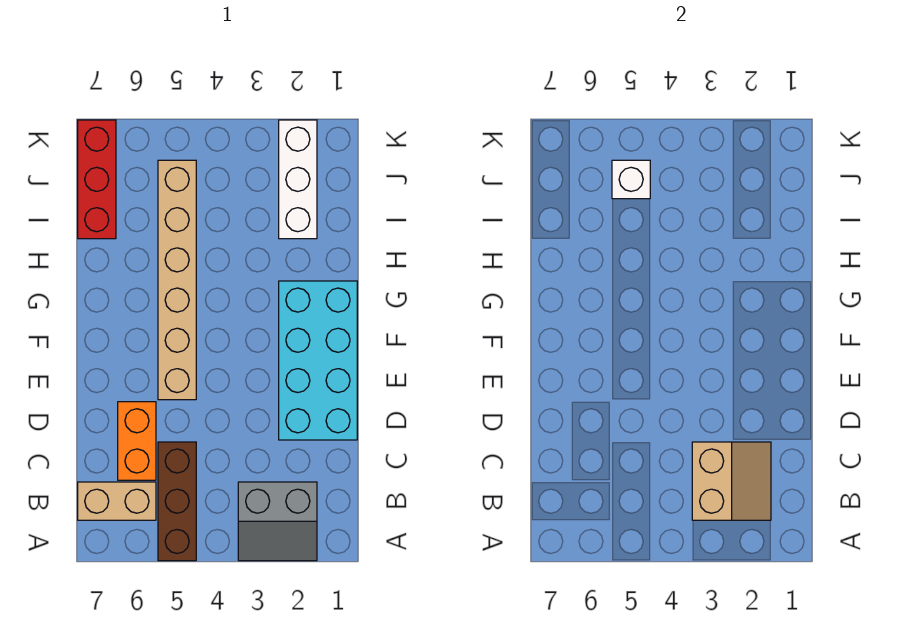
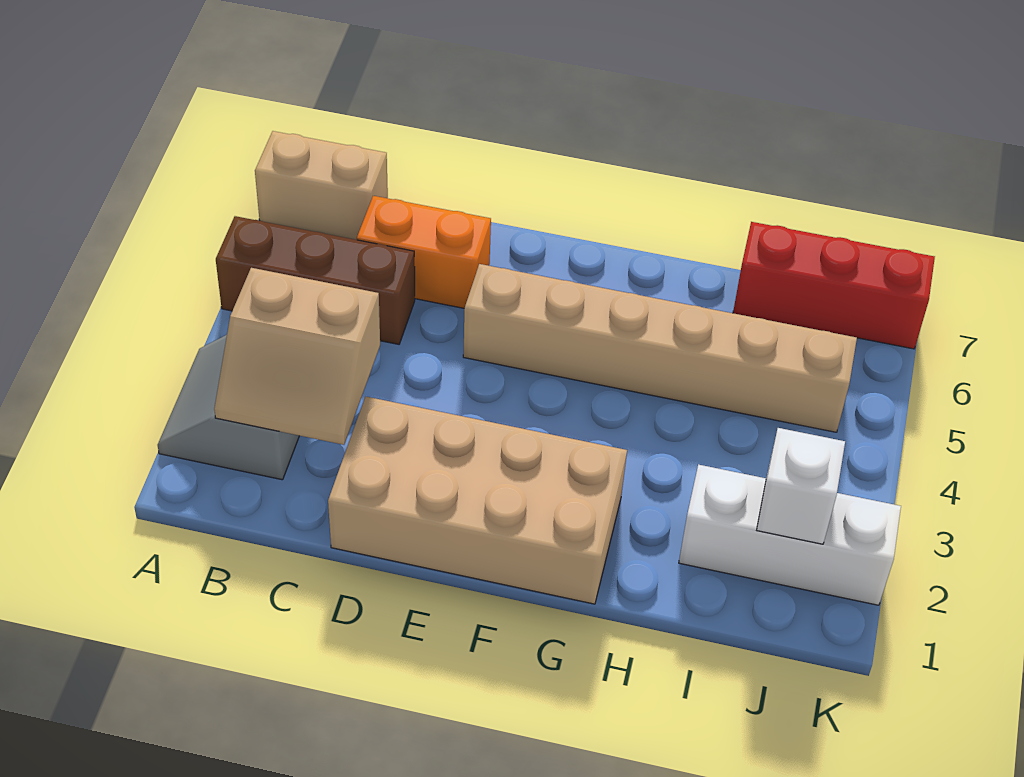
tan brick B6:B7 level 1 -> tan brick A7:B7 level 1
cyan brick D1:G2 level 1 -> tan brick D1:G2 level 1
white brick J5 level 2 -> white brick J2 level 2

